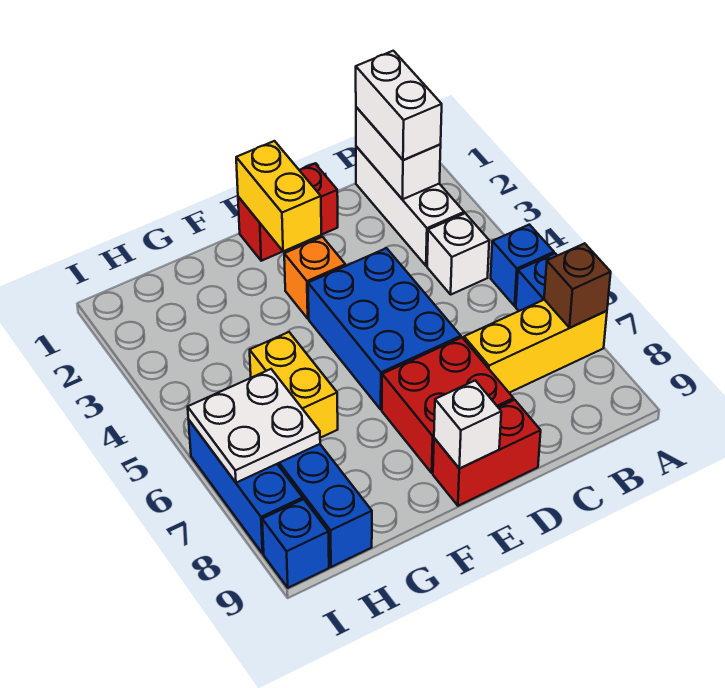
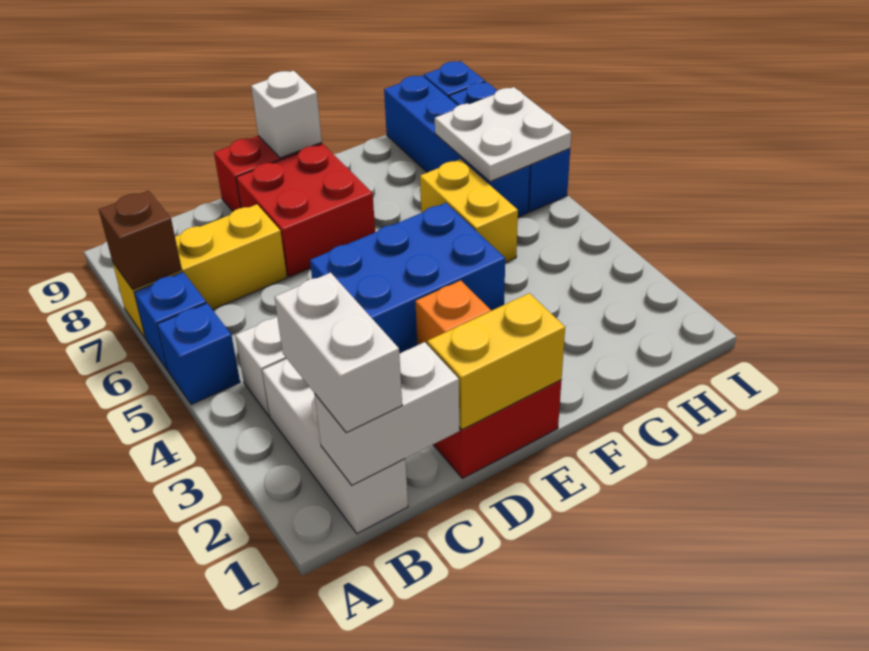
white brick B1:B2 level 2 -> white brick B1:C1 level 2
blue brick D4:E6 level 1 -> blue brick D4:F5 level 1
yellow brick E1:E2 level 2 -> yellow brick D1:E1 level 2

